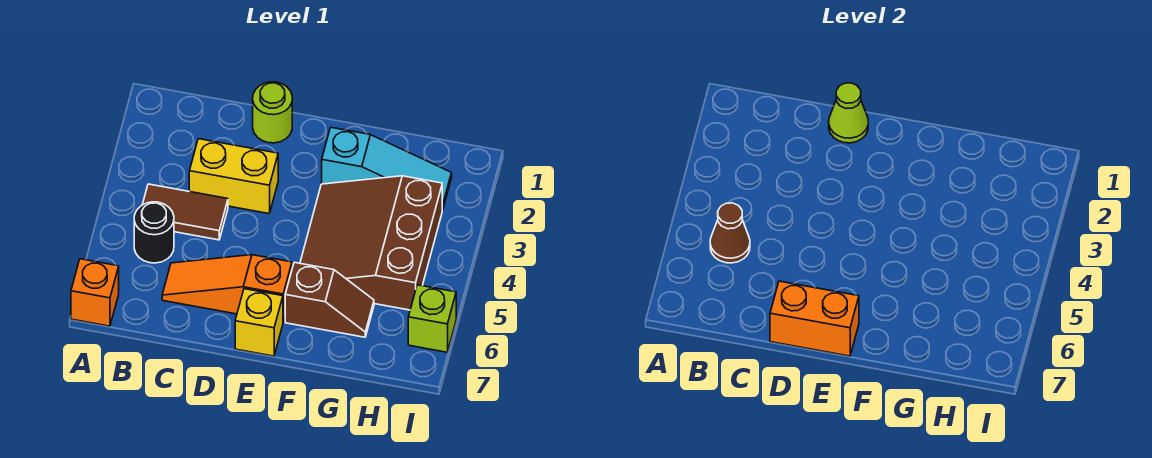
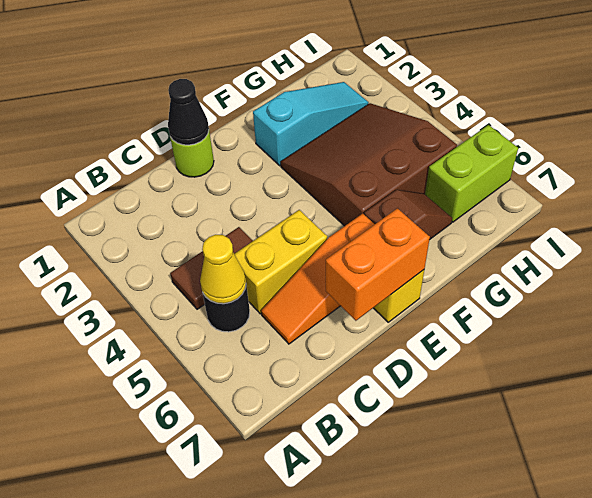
orange brick A7 level 1 -> none
brown cone B5 level 2 -> yellow cone B5 level 2
yellow brick C3:D3 level 1 -> yellow brick C5:D5 level 1
lime cone D1 level 2 -> black cone D1 level 2
brown slope F3:H5 level 1 top H -> brown slope F3:H5 level 1 top 5
lime brick I6 level 1 -> lime brick H6:I6 level 1

